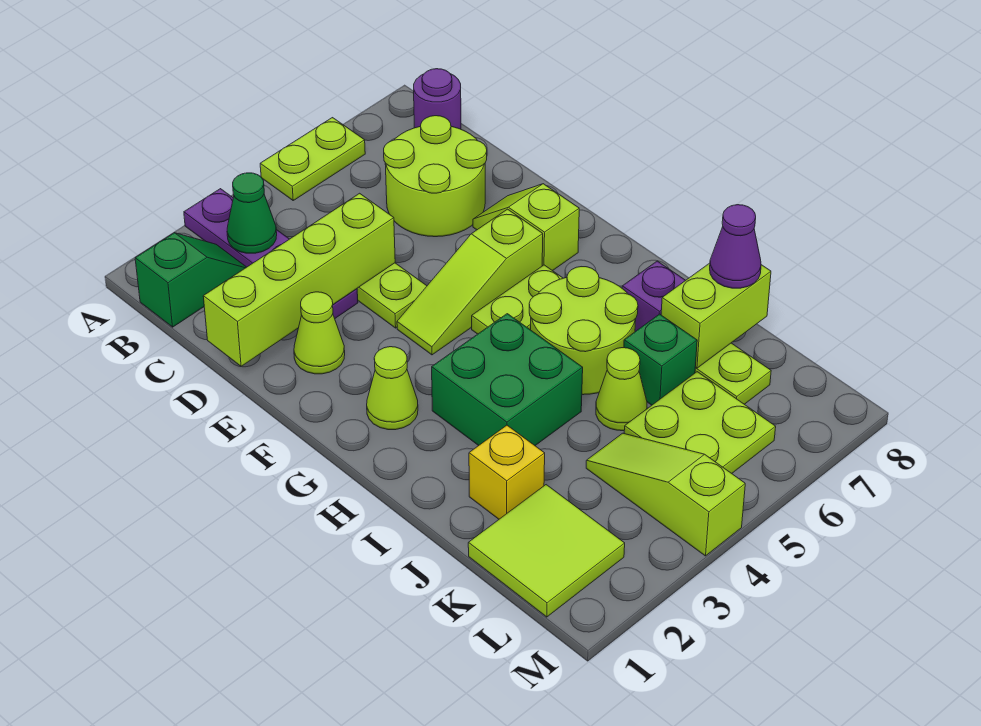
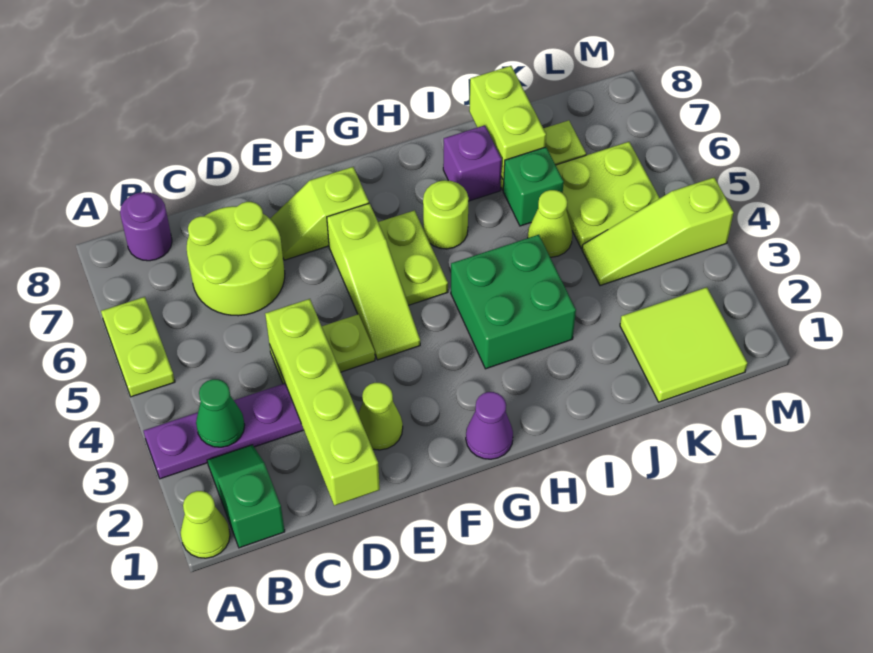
lime cone G2 level 1 -> lime cone A1 level 1
lime round brick H5:I6 level 1 -> lime round brick H6 level 1
yellow brick J2 level 1 -> none
purple cone J8 level 3 -> purple cone G1 level 1

